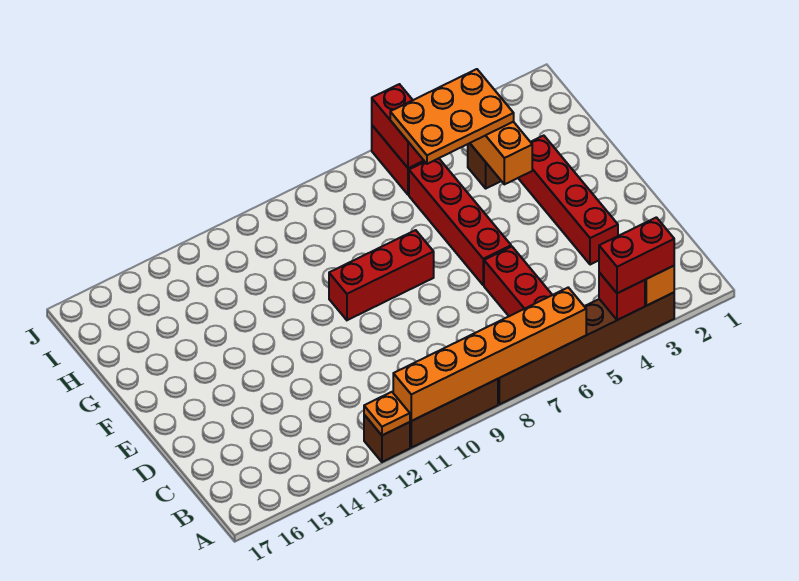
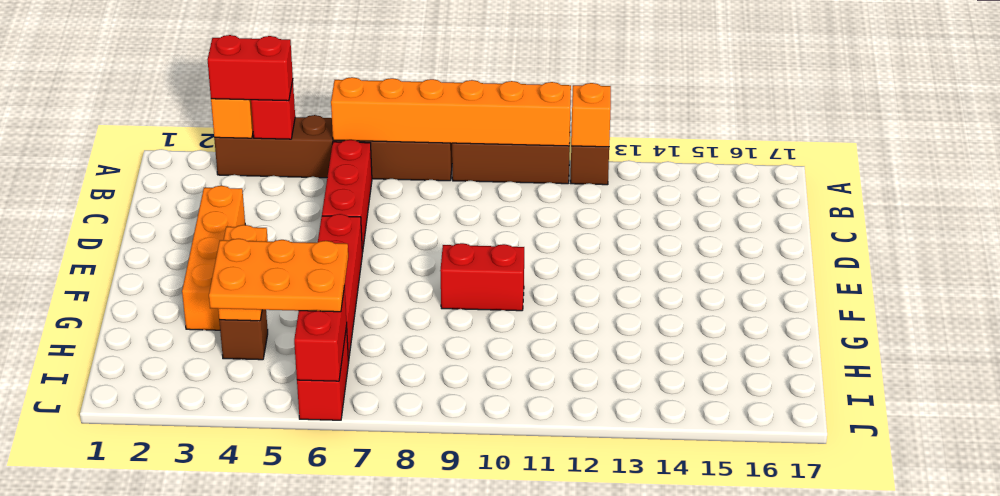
orange plate A12 level 2 -> orange brick A12 level 2
red brick D3:G3 level 1 -> orange brick D3:G3 level 1
red brick F8:F10 level 1 -> red brick F9:F10 level 1

